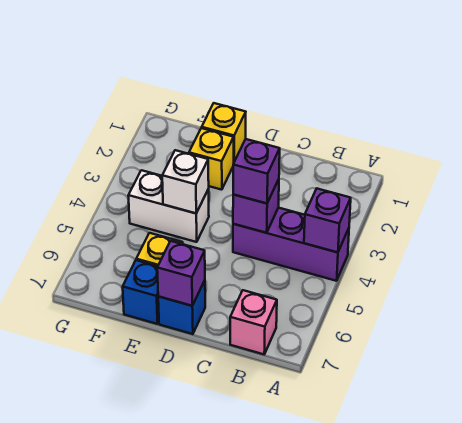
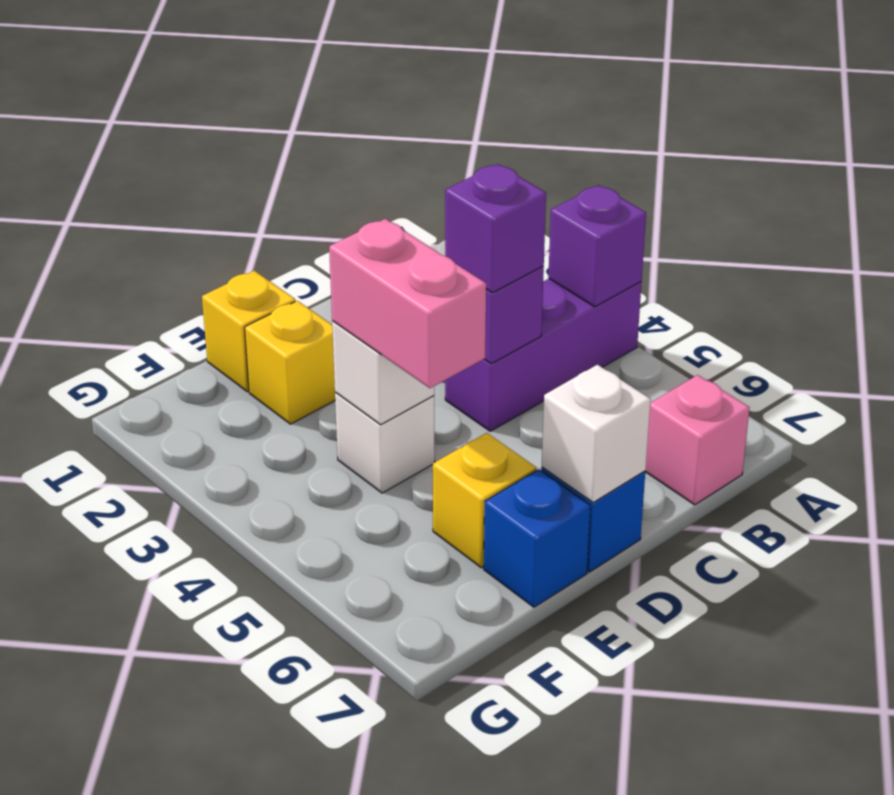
purple brick D7 level 2 -> white brick D7 level 2
white brick E4:F4 level 1 -> white brick E4 level 1
none -> pink brick E4:E5 level 3

